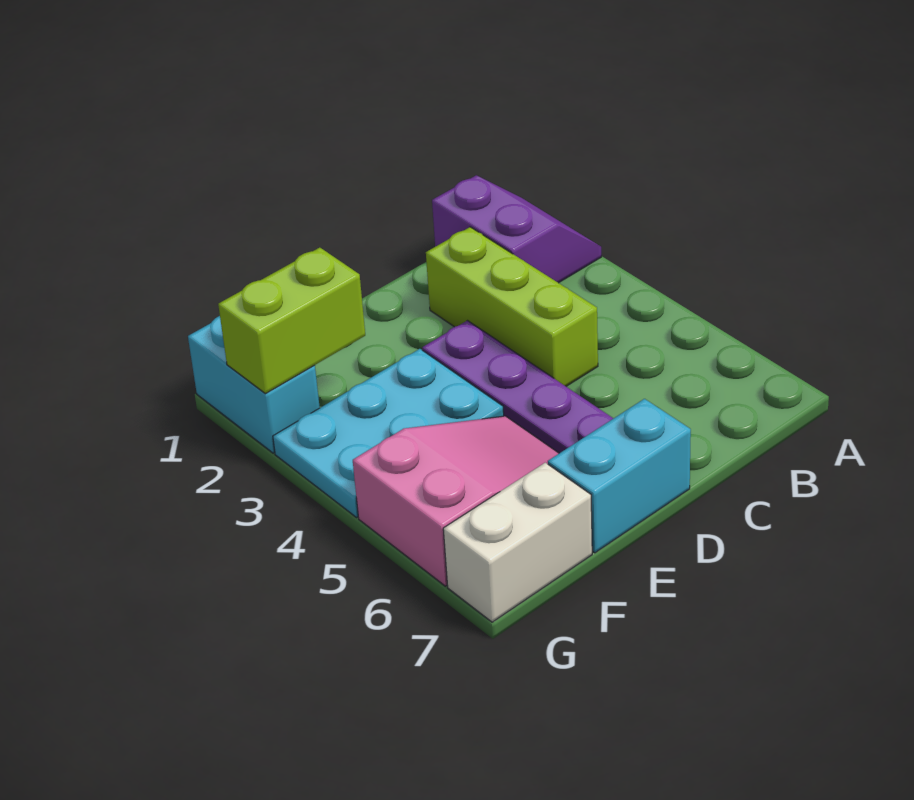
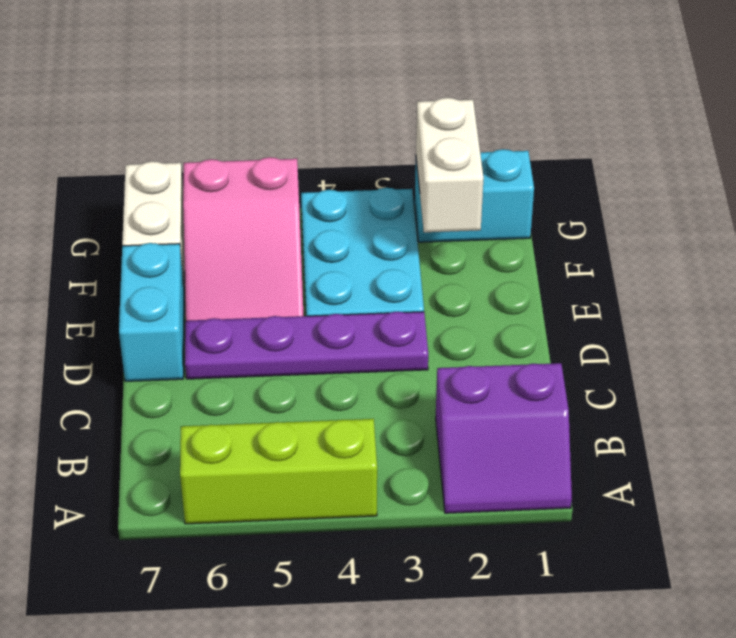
lime brick C2:C4 level 1 -> lime brick A4:A6 level 1
lime brick F2:G2 level 2 -> white brick F2:G2 level 2

